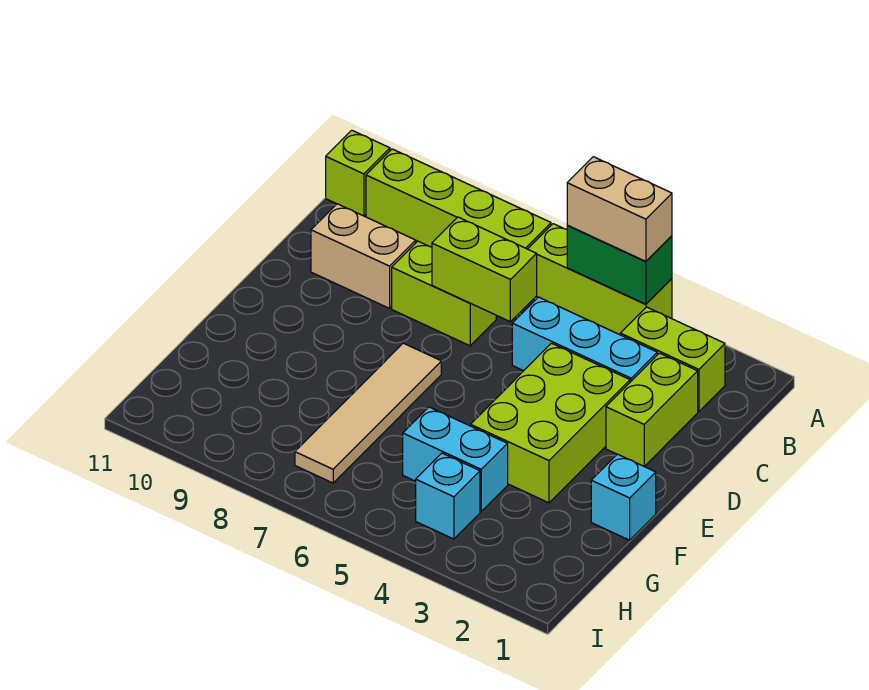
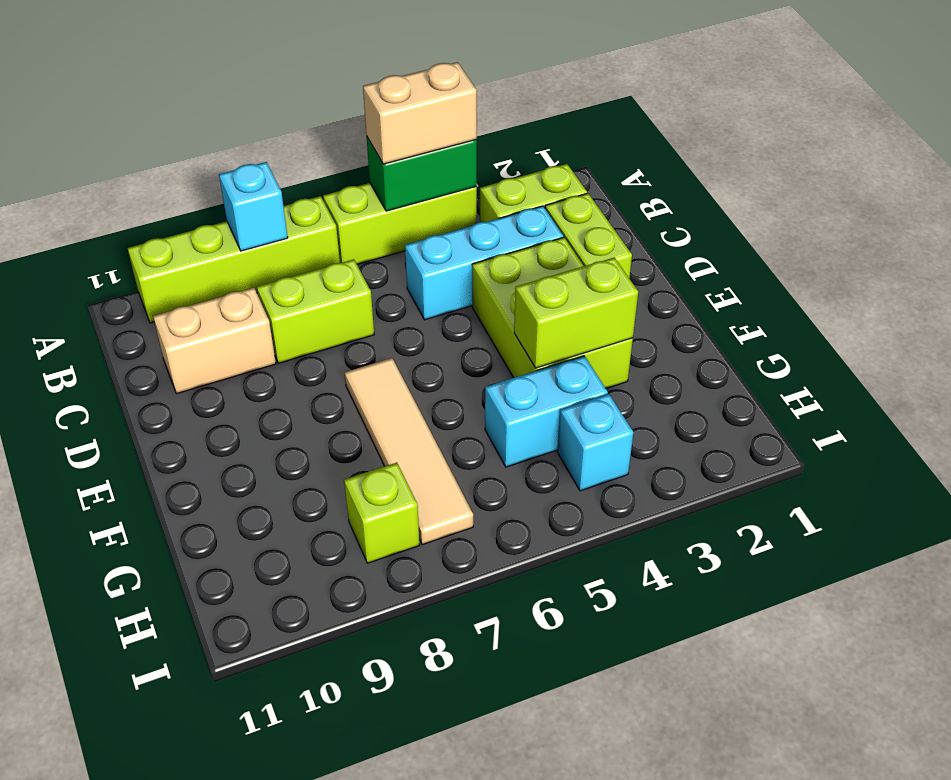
lime brick A11 level 1 -> lime brick H8 level 1
lime brick C6:C7 level 2 -> lime brick F3:F4 level 2
cyan brick F1 level 1 -> cyan brick A8 level 2

